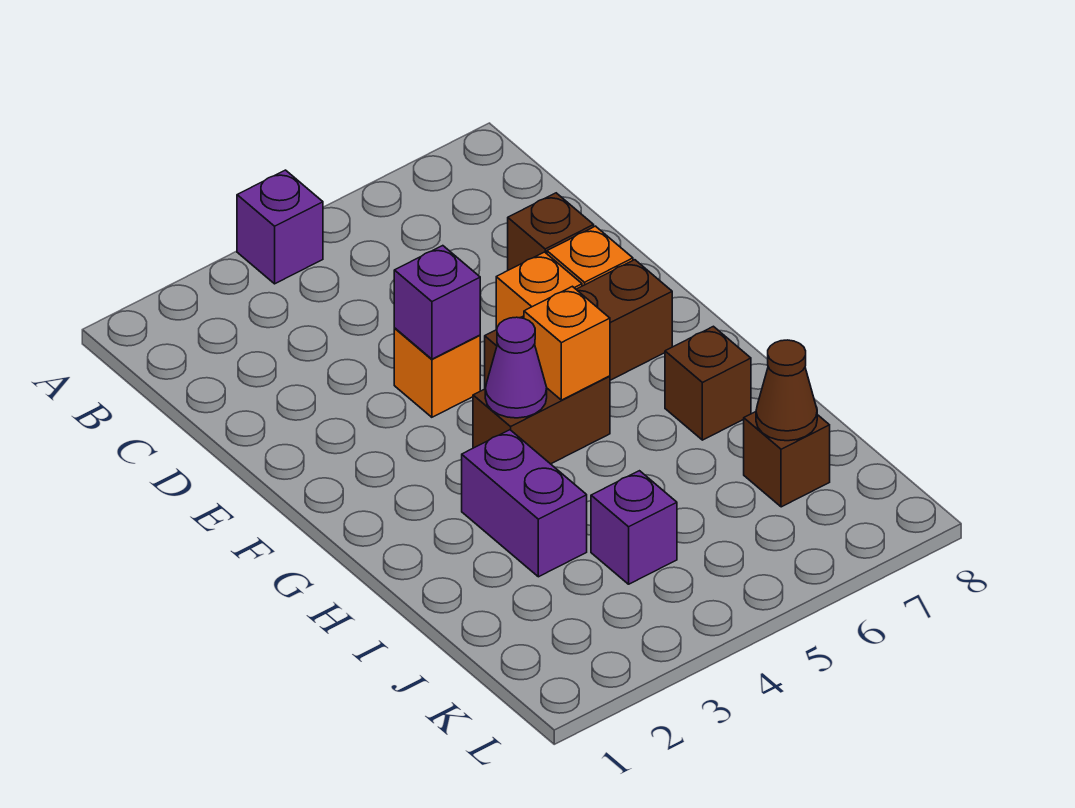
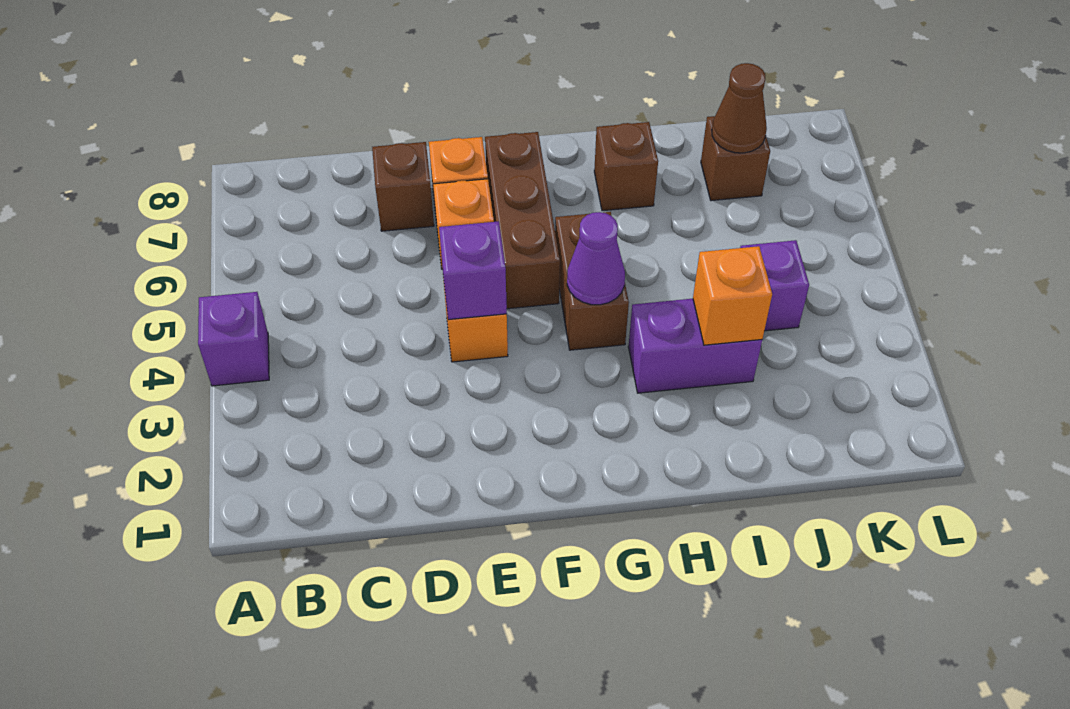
orange brick G5 level 2 -> orange brick I3 level 2

